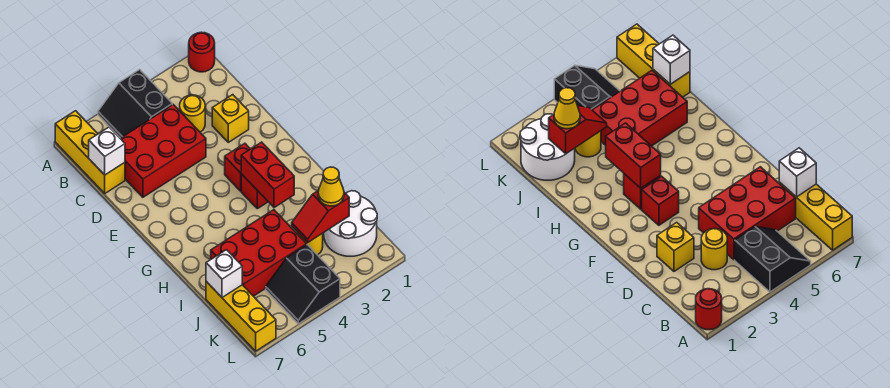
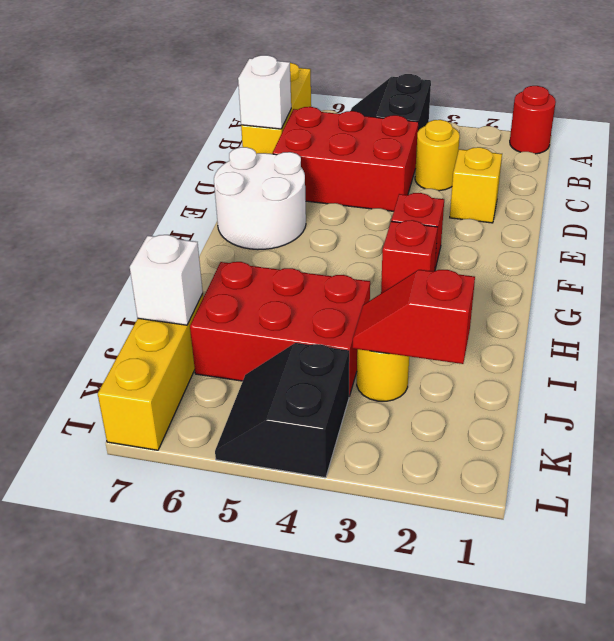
red brick G3:H3 level 2 -> none
white round brick J1:K2 level 1 -> white round brick E6:F7 level 1
yellow cone J2 level 3 -> none

